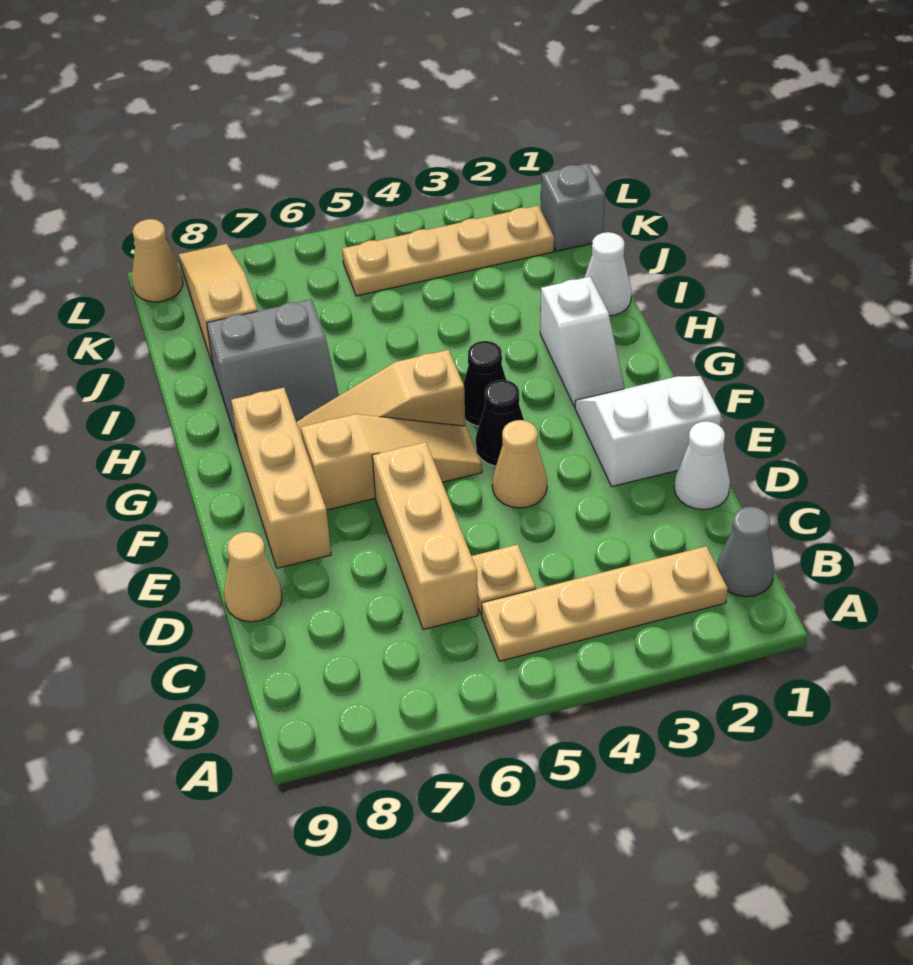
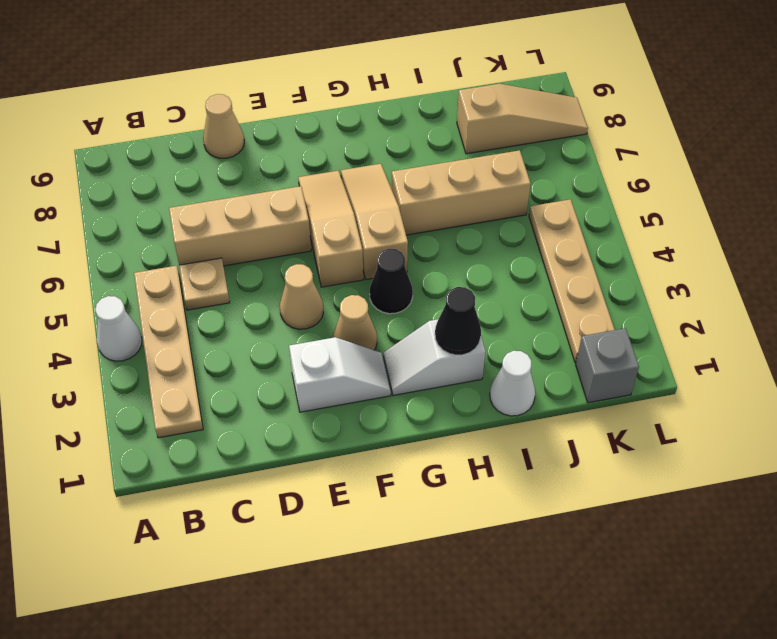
grey cone B1 level 1 -> none
white cone D1 level 1 -> white cone A4 level 1
white slope E1:F2 level 1 top E -> white slope E2:F2 level 1 top E
tan brick E8:G8 level 1 -> tan brick H6:J6 level 1
black cone F4 level 1 -> black cone H2 level 2
tan slope F5:F7 level 1 top 7 -> tan slope F5:F7 level 1 top 5
grey slope H7:I8 level 1 top I -> none
tan cone L9 level 1 -> tan cone F3 level 1

